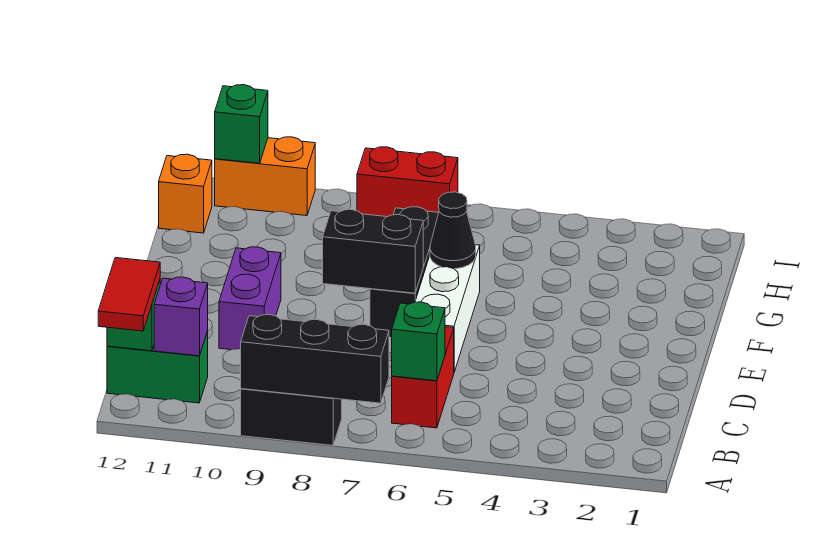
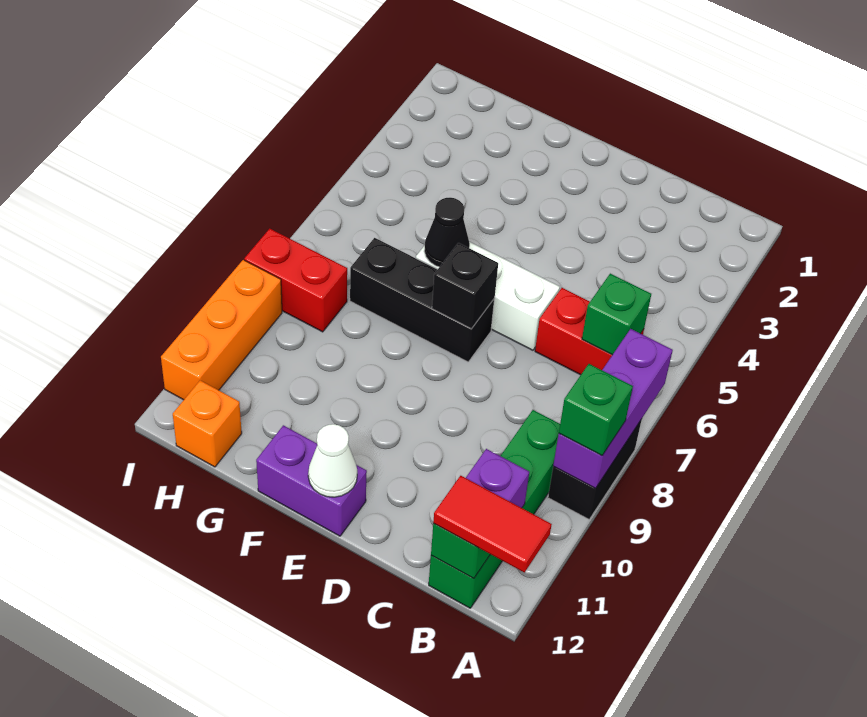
black brick A7:A9 level 2 -> purple brick A7:A9 level 2
green brick B11:B12 level 1 -> green brick B9:B12 level 1
purple brick D10:E10 level 1 -> purple brick E12:F12 level 1
black brick E7:E8 level 2 -> black brick E7 level 2
none -> white cone E12 level 2
red brick I7:I8 level 1 -> red brick H8:I8 level 1
orange brick I10:I11 level 1 -> orange brick I9:I11 level 1
green brick I11 level 2 -> green brick A9 level 3

